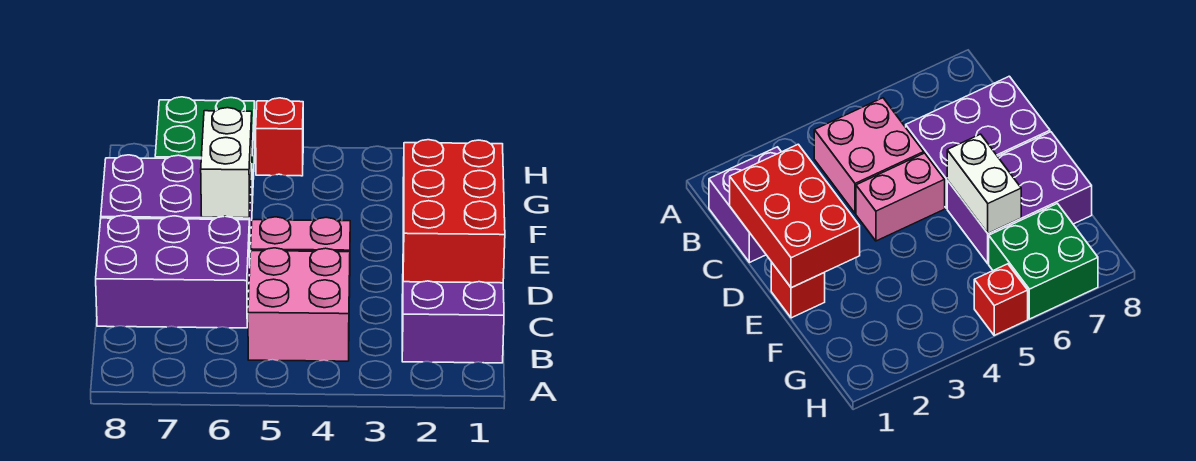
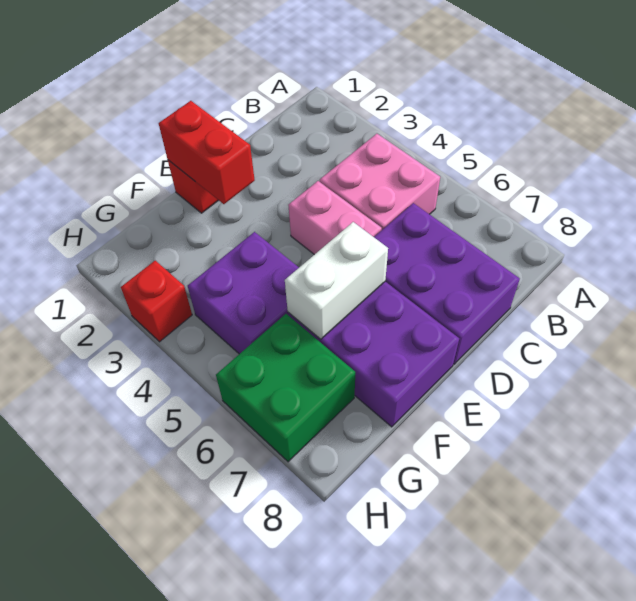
purple brick B1:C2 level 1 -> purple brick F4:G5 level 1
red brick C1:E2 level 2 -> red brick E1:E2 level 2
red brick H5 level 1 -> red brick H3 level 1

